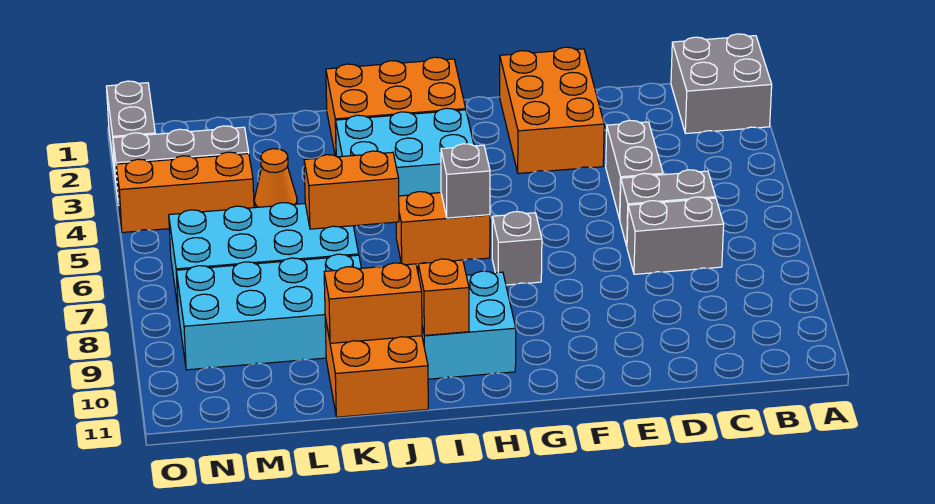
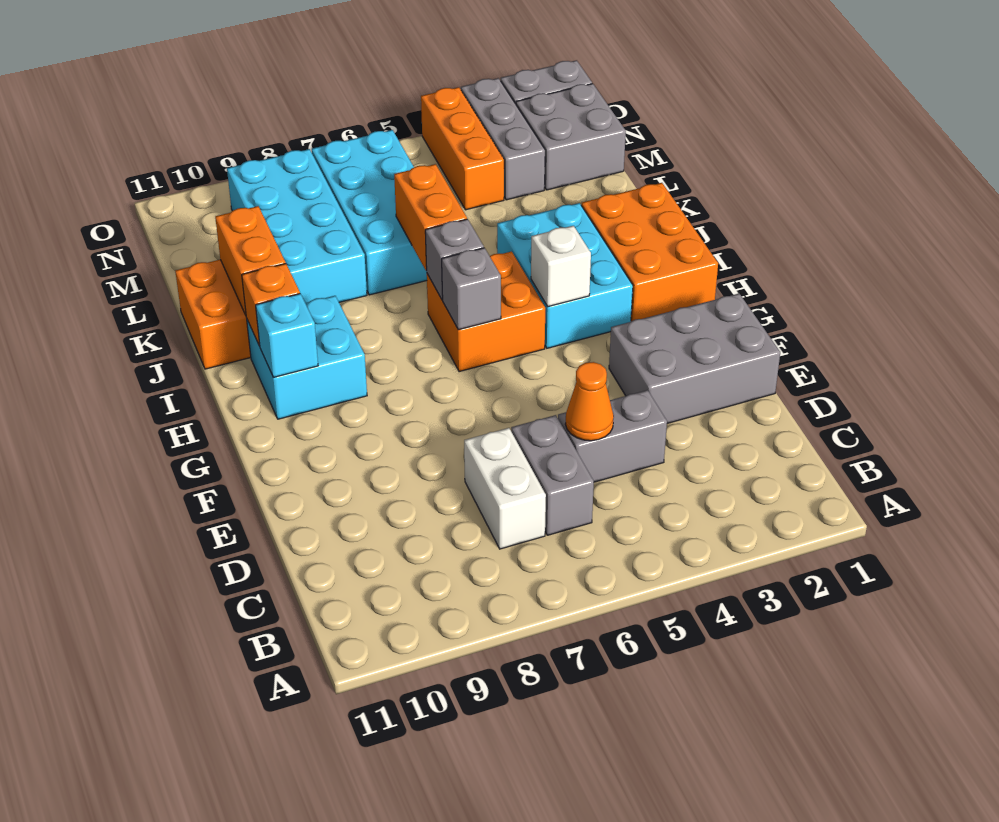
grey brick A1:B2 level 1 -> grey brick M1:N2 level 1
grey brick C7:D7 level 1 -> white brick C7:D7 level 1
orange brick E1:F3 level 1 -> grey brick E1:F3 level 1
grey brick G7 level 1 -> grey brick I6 level 2
none -> white brick H4 level 2
orange brick H6:I6 level 1 -> orange brick H5:I6 level 1
none -> cyan brick H10 level 2
orange cone L4 level 1 -> orange cone D5 level 2

